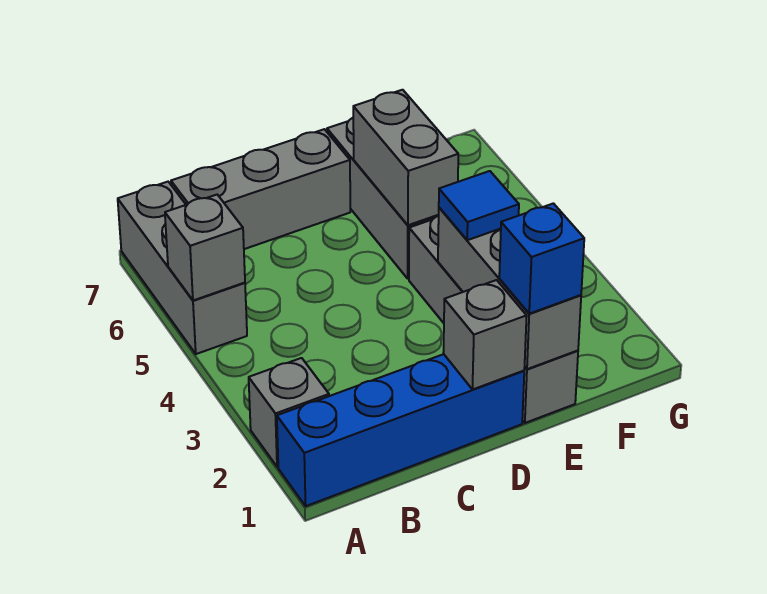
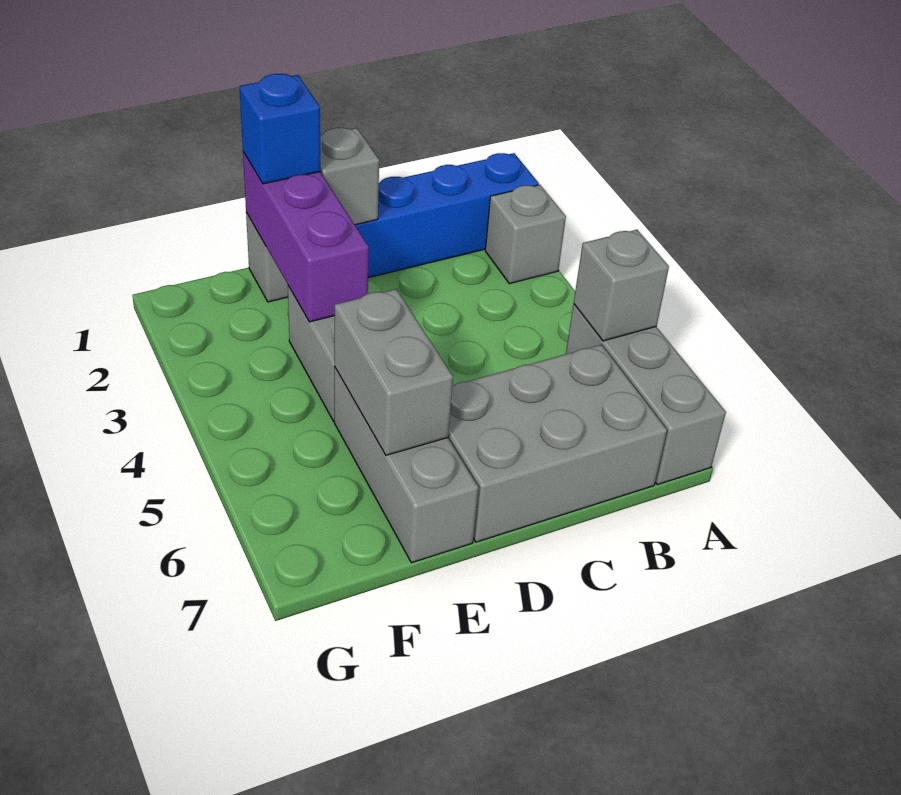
grey brick B7:D7 level 1 -> grey brick B6:D7 level 1
grey brick E1:E3 level 2 -> purple brick E1:E3 level 2
blue tile E3 level 3 -> none

